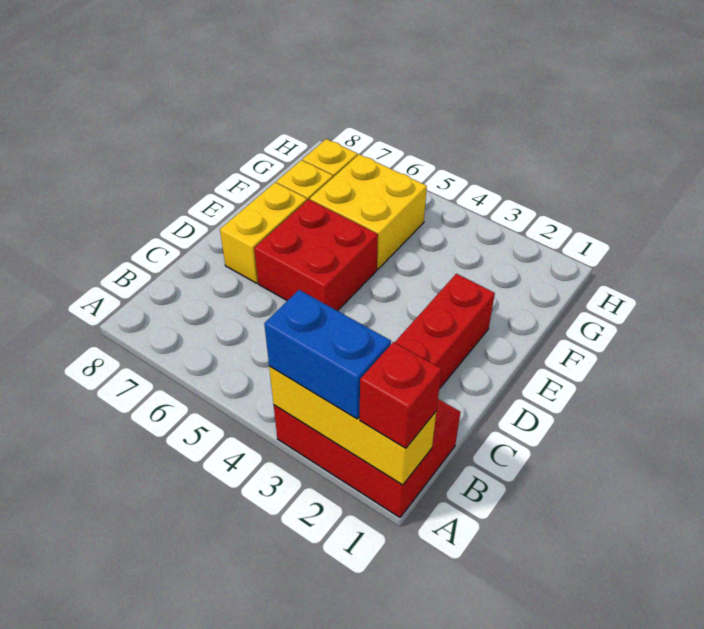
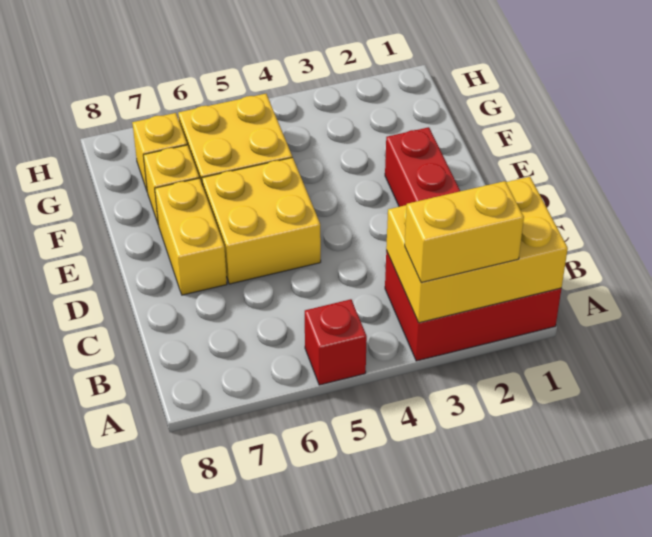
yellow brick A1:A3 level 2 -> yellow brick A1:B3 level 2
red brick A1 level 3 -> red brick A5 level 1
blue brick A2:A3 level 3 -> yellow brick A2:A3 level 3
red brick D5:E6 level 1 -> yellow brick D5:E6 level 1

